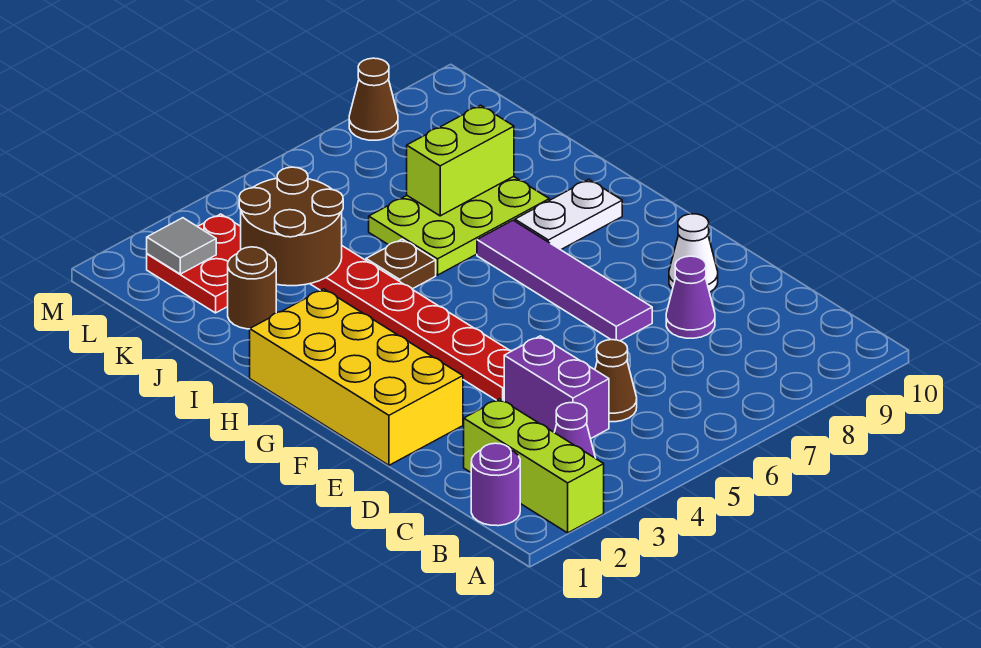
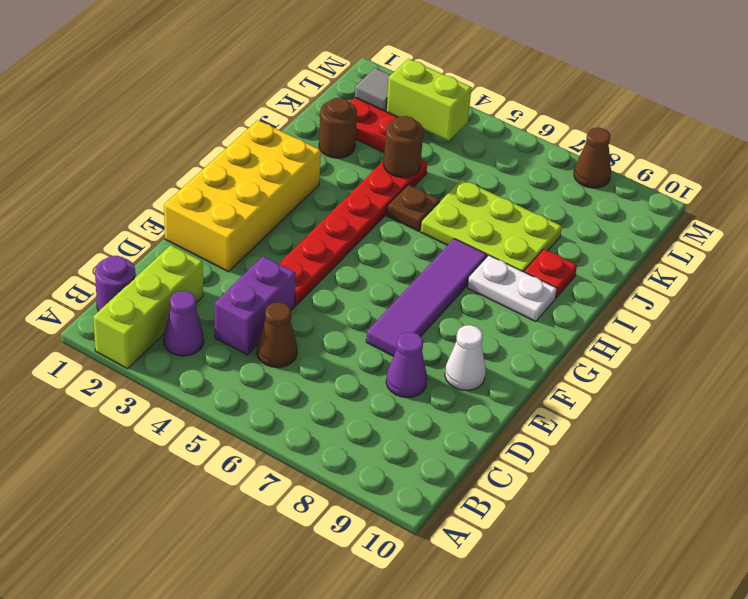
none -> red plate I9 level 1
brown round brick J3:K4 level 2 -> brown round brick J4 level 2
lime brick J7:J8 level 2 -> lime brick L3:L4 level 2

